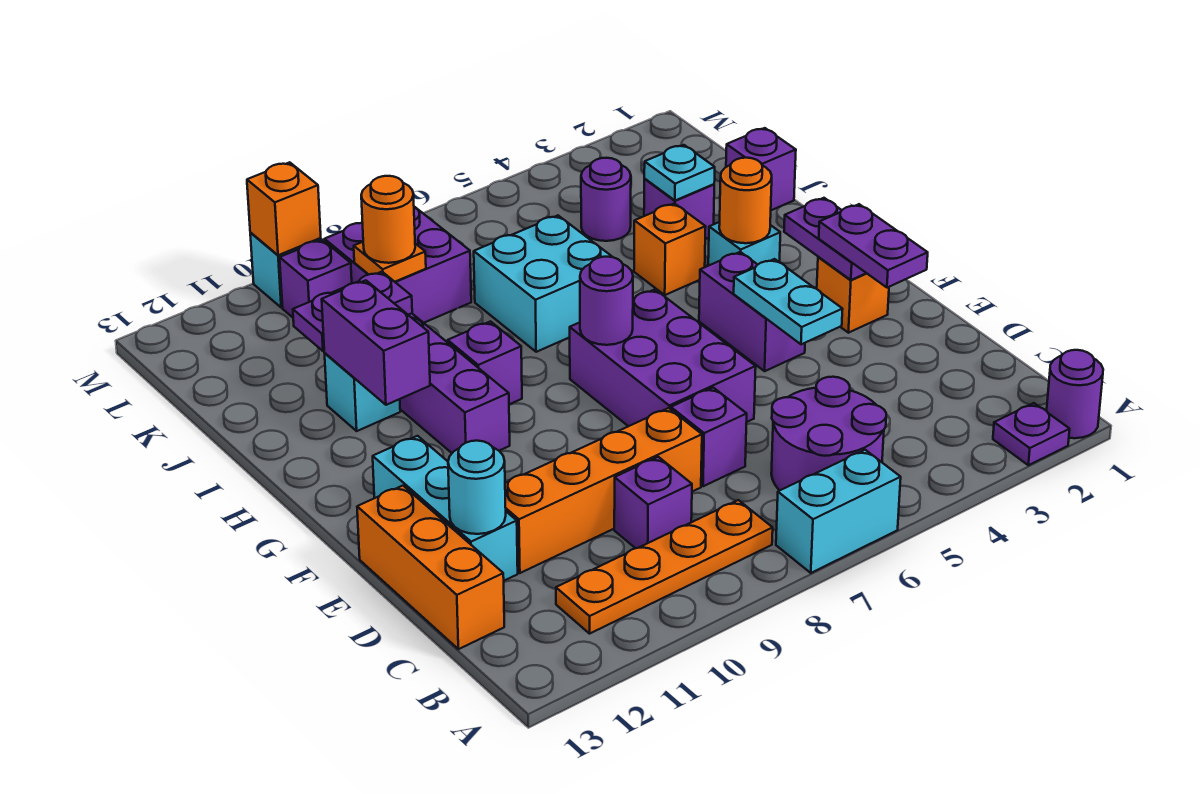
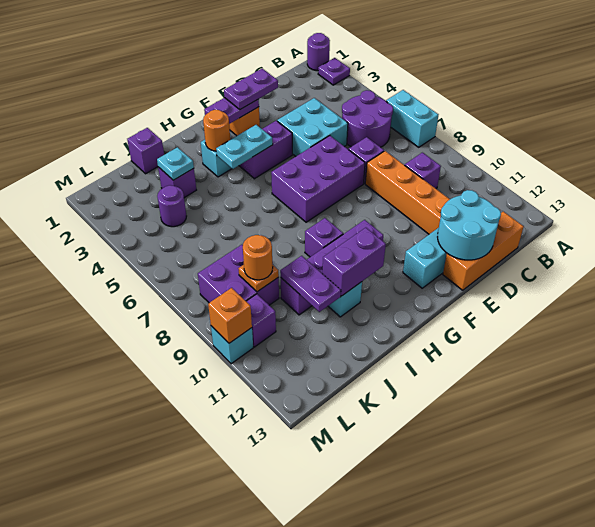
orange plate B8:B11 level 1 -> none
cyan round brick D12 level 2 -> cyan round brick D12:E13 level 2
cyan plate E4:F4 level 2 -> cyan plate G4:H4 level 2
purple round brick G7 level 2 -> none
orange brick I4 level 1 -> none
cyan brick I6:J7 level 1 -> cyan brick D4:E5 level 1

